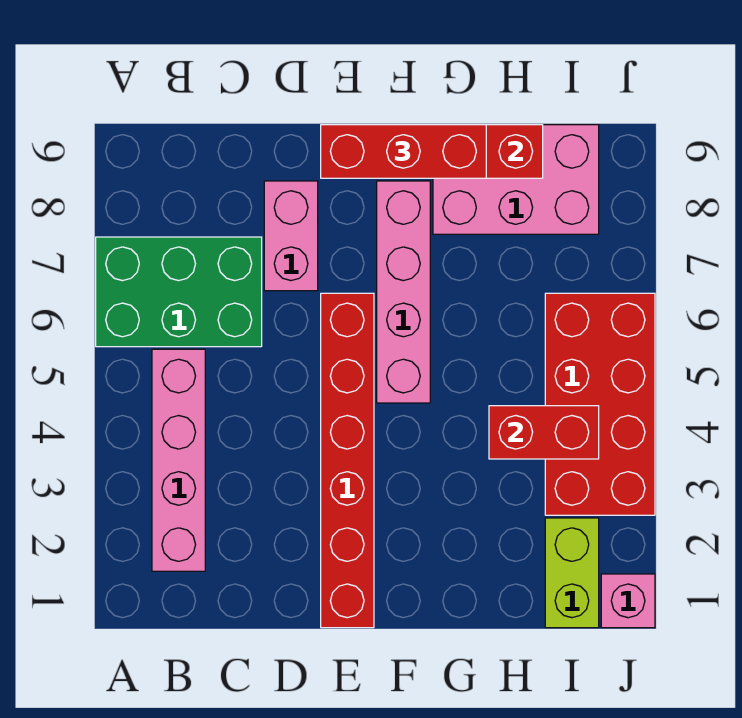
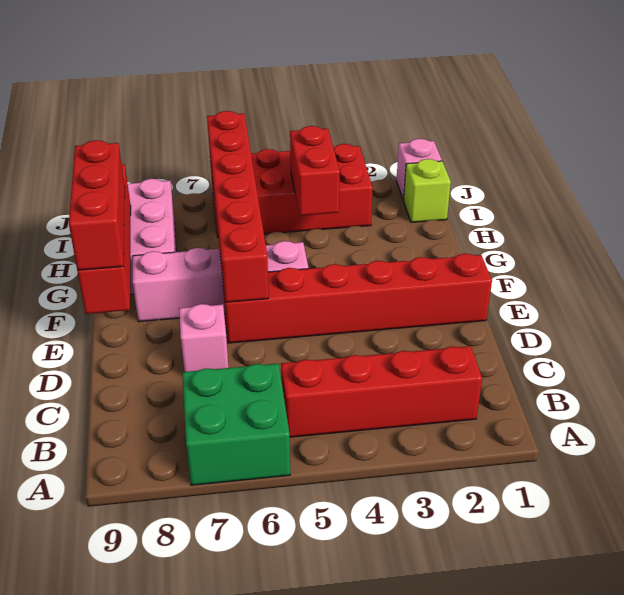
green brick A6:C7 level 1 -> green brick A6:B7 level 1
pink brick B2:B5 level 1 -> red brick B2:B5 level 1
pink brick D7:D8 level 1 -> pink brick D7 level 1
none -> red brick E6:J6 level 2
lime brick I1:I2 level 1 -> lime brick I1 level 1

